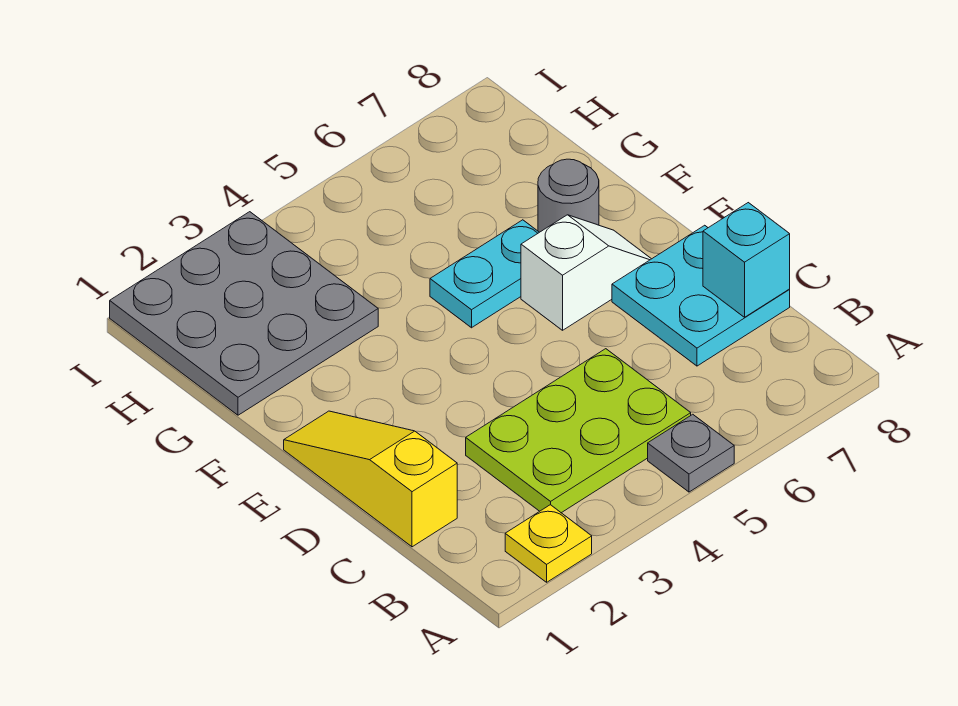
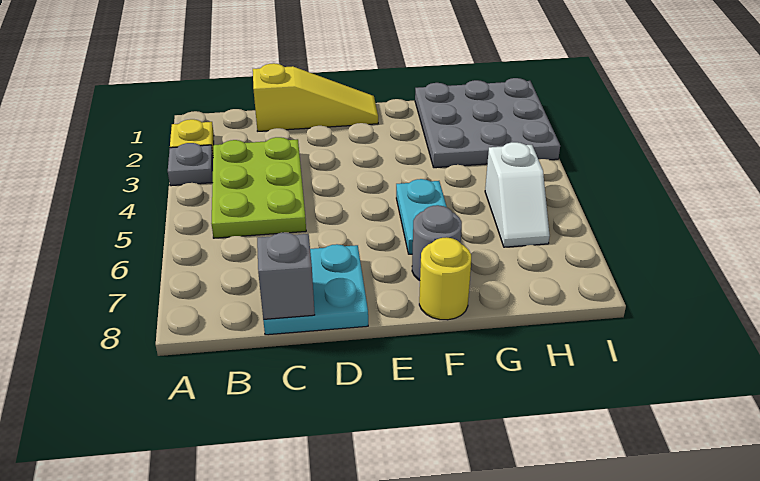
grey plate A5 level 1 -> grey plate A3 level 1
cyan brick C8 level 2 -> grey brick C8 level 2
white slope E6:E7 level 1 top 6 -> white slope H5:H6 level 1 top 5
none -> yellow round brick F8 level 1

